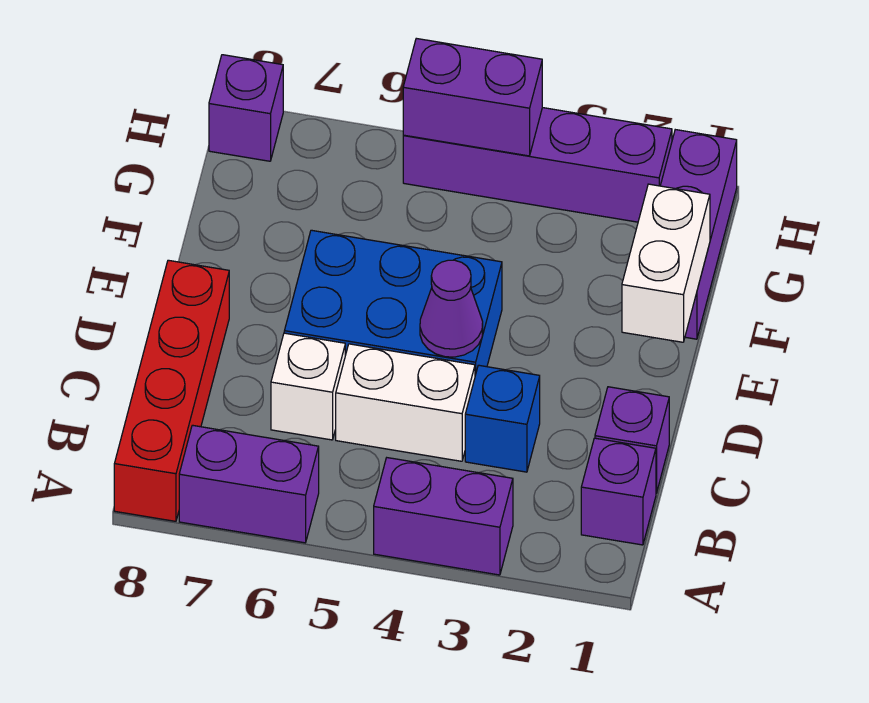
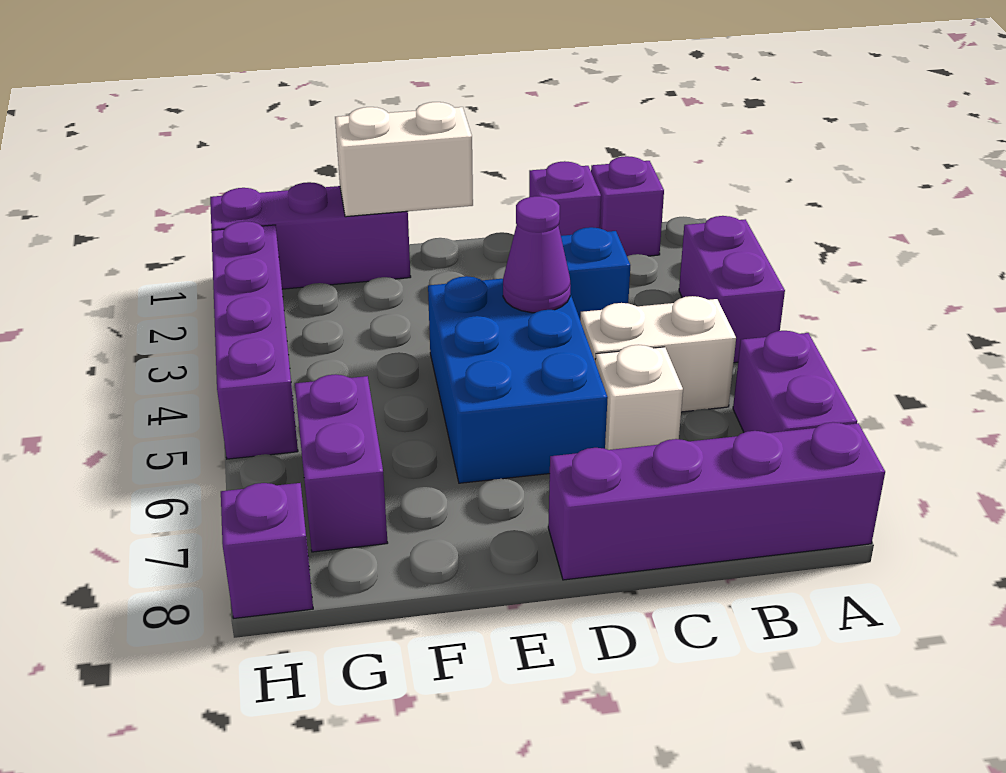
red brick A8:D8 level 1 -> purple brick A8:D8 level 1
white brick C4:C5 level 1 -> white brick B5:C5 level 1
purple brick H4:H5 level 2 -> purple brick G6:G7 level 1

